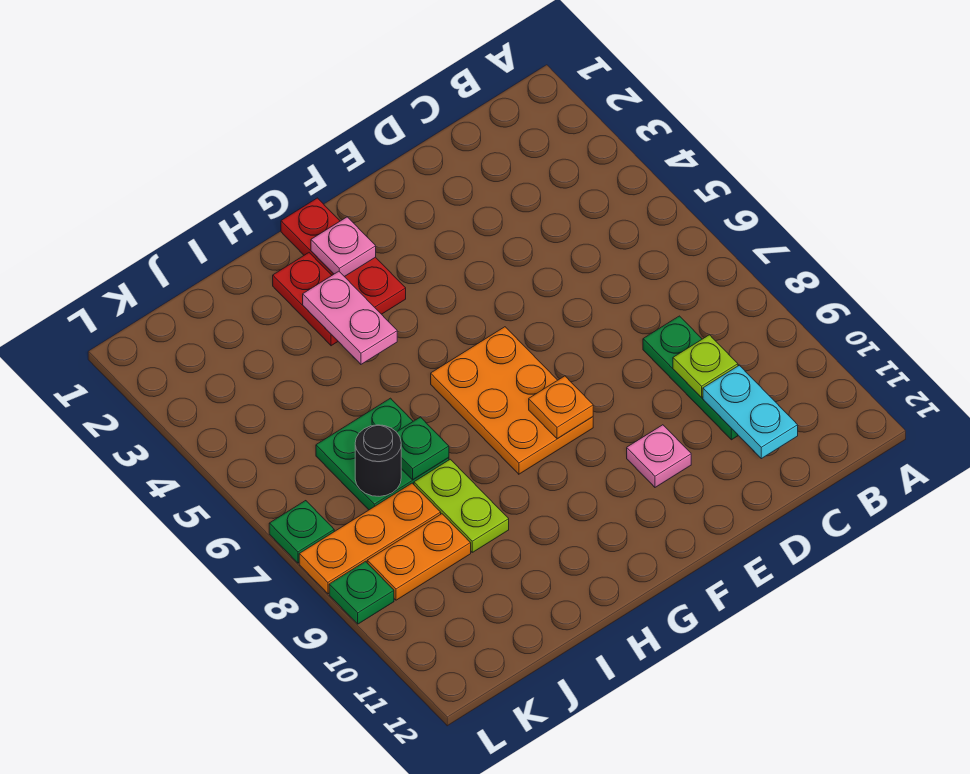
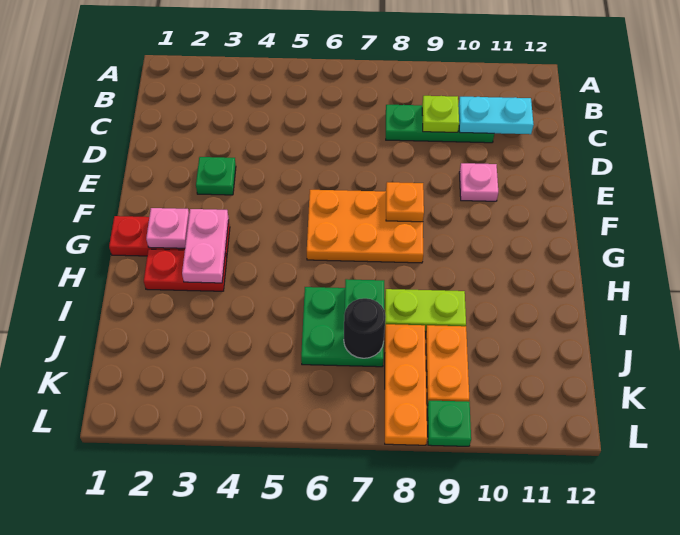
pink plate H3:H4 level 2 -> pink plate G3:H3 level 2
green plate L7 level 1 -> green plate E3 level 1

